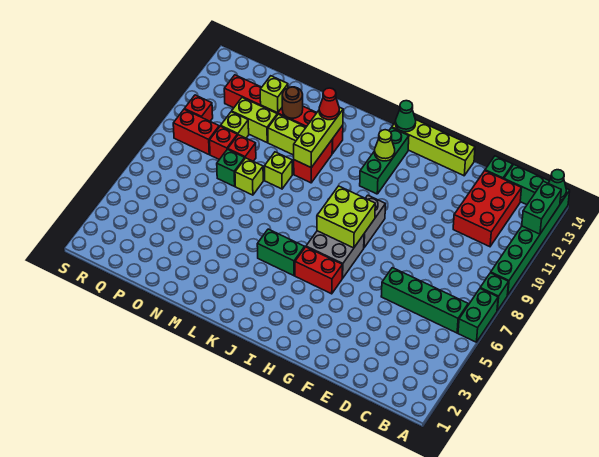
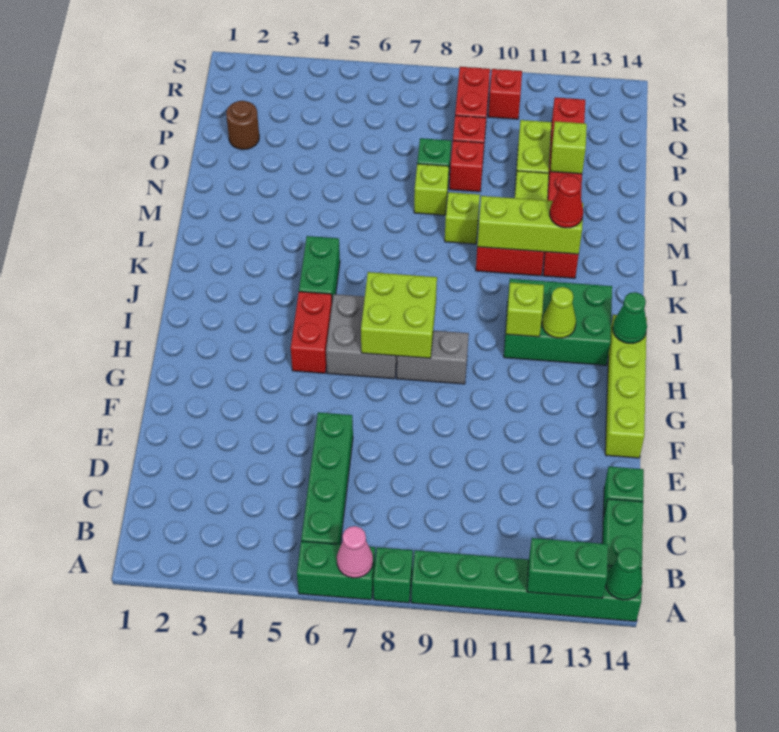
none -> pink cone A7 level 2
red brick C11:D13 level 1 -> none
green brick I11:I13 level 1 -> green brick I11:J13 level 1
brown round brick N12 level 2 -> brown round brick P2 level 1
lime brick P10 level 1 -> lime brick I11 level 2

